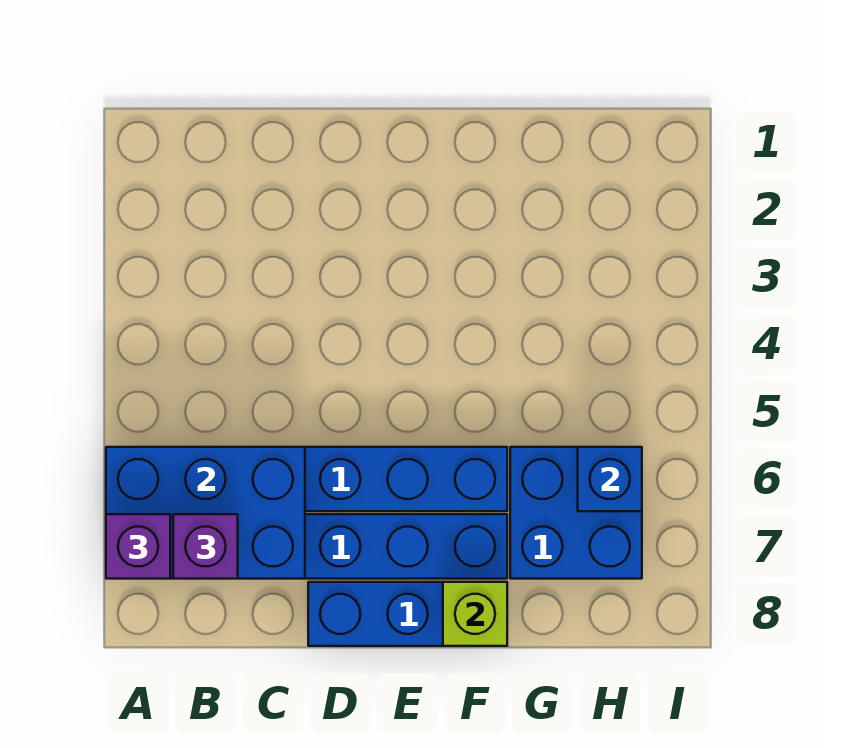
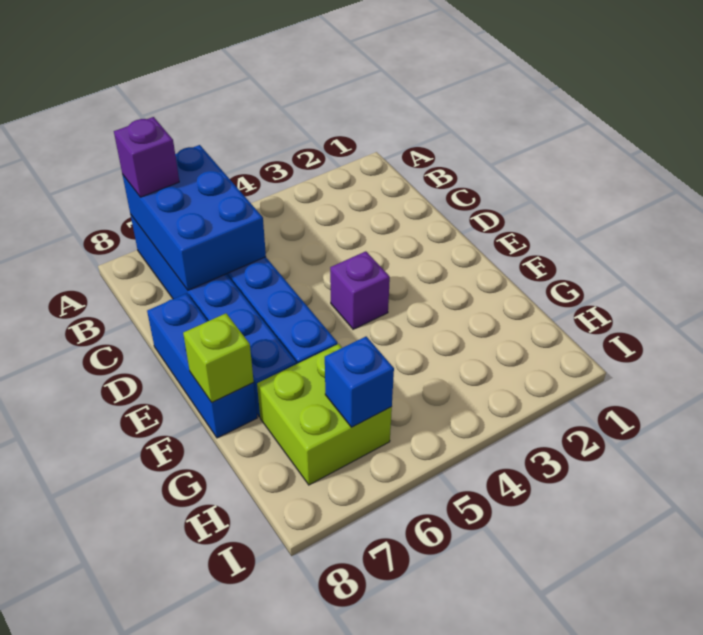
purple brick B7 level 3 -> purple brick E4 level 1
blue brick G6:H7 level 1 -> lime brick G6:H7 level 1

